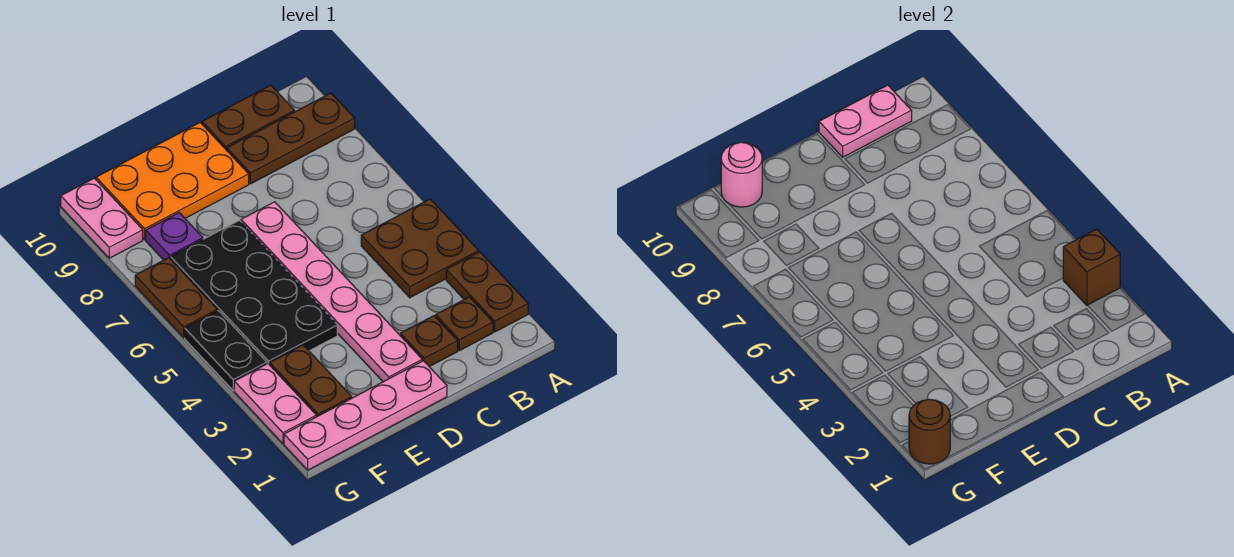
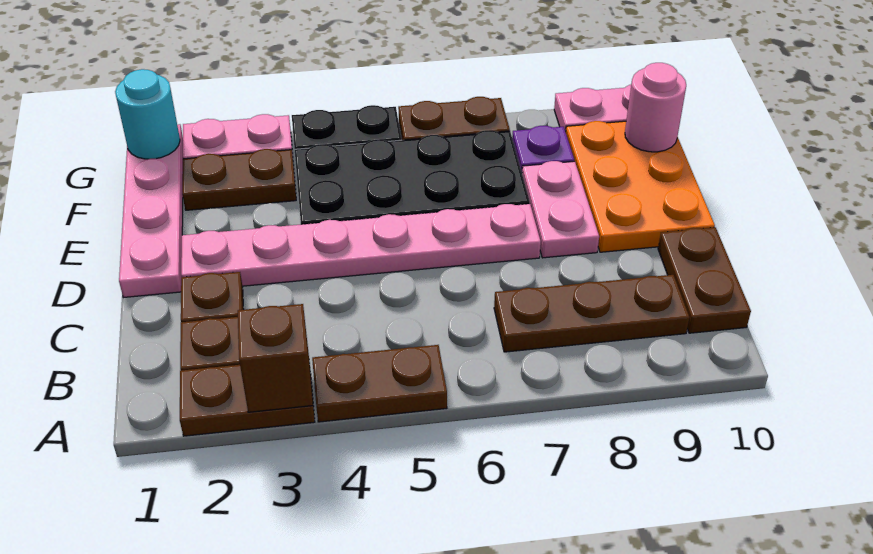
brown plate A4:B5 level 1 -> brown plate A4:A5 level 1
brown plate A9:C9 level 1 -> brown plate B7:B9 level 1
pink plate B10:C10 level 2 -> pink plate D8:E8 level 1
brown round brick G1 level 2 -> cyan round brick G1 level 2

